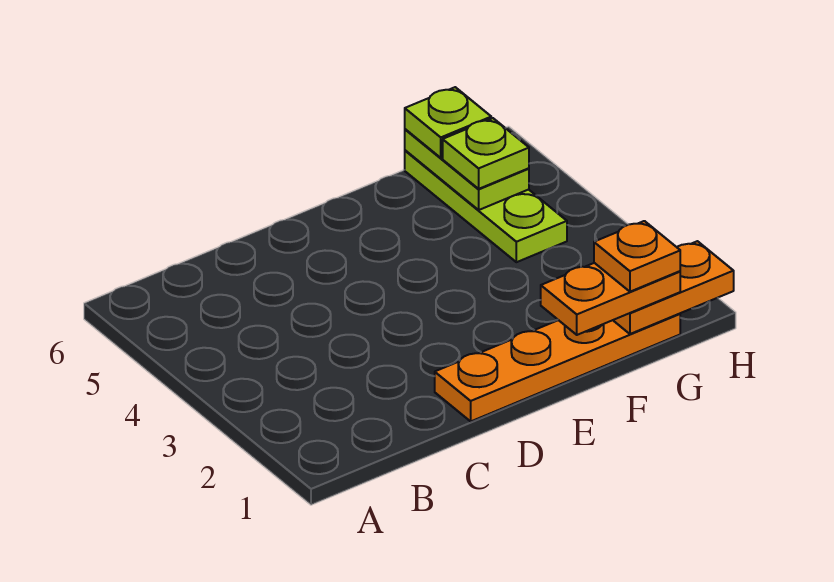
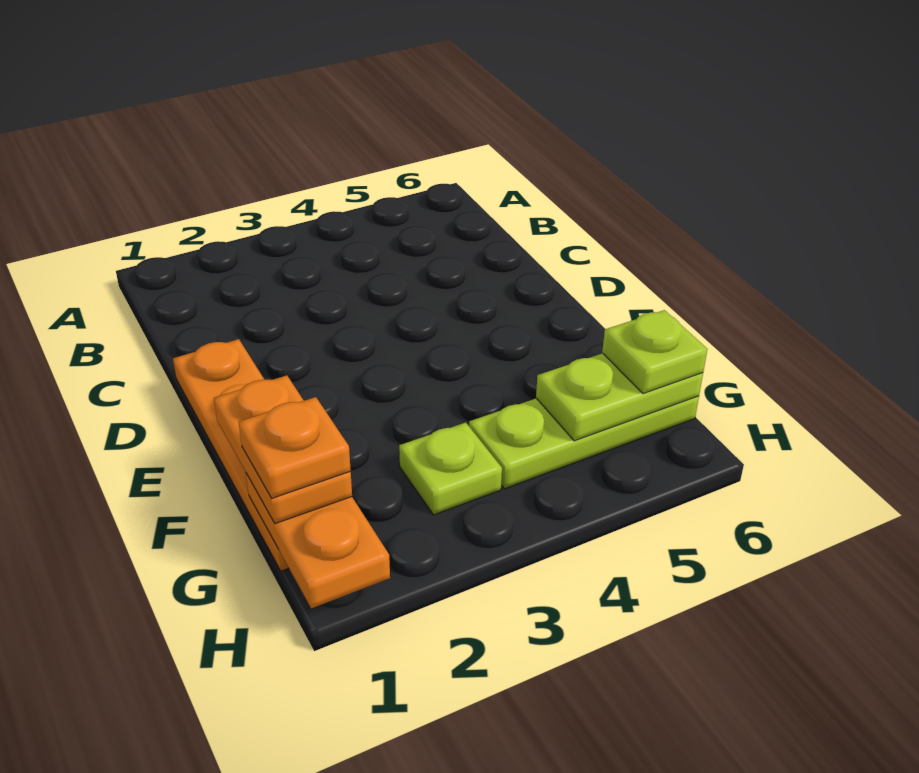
lime plate G5 level 3 -> lime plate G3 level 1

